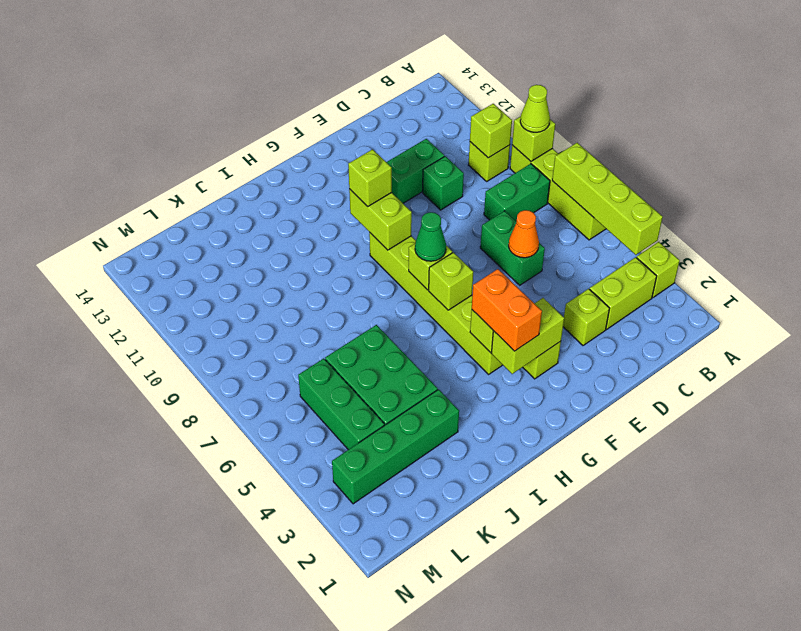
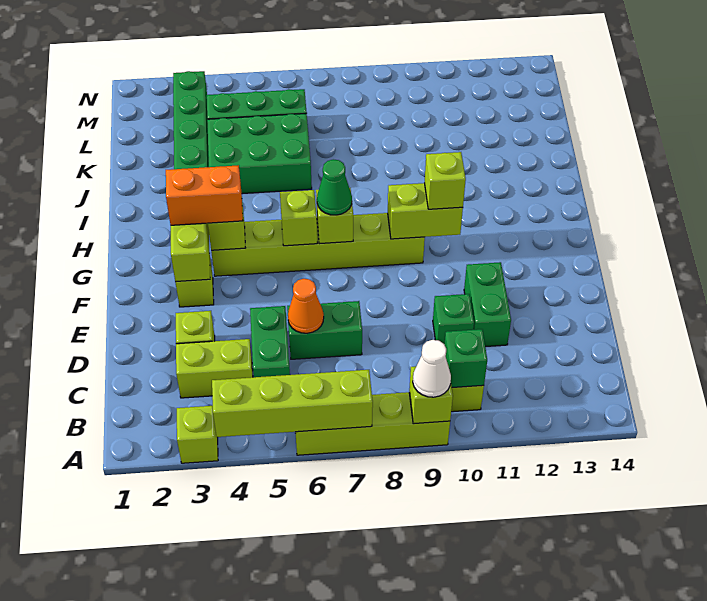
lime cone A9 level 3 -> white cone A9 level 3
lime brick B3:C3 level 1 -> lime brick C3:C4 level 1
green brick B8:C8 level 1 -> green brick C5:D5 level 1
lime brick B10 level 2 -> green brick B10 level 2

